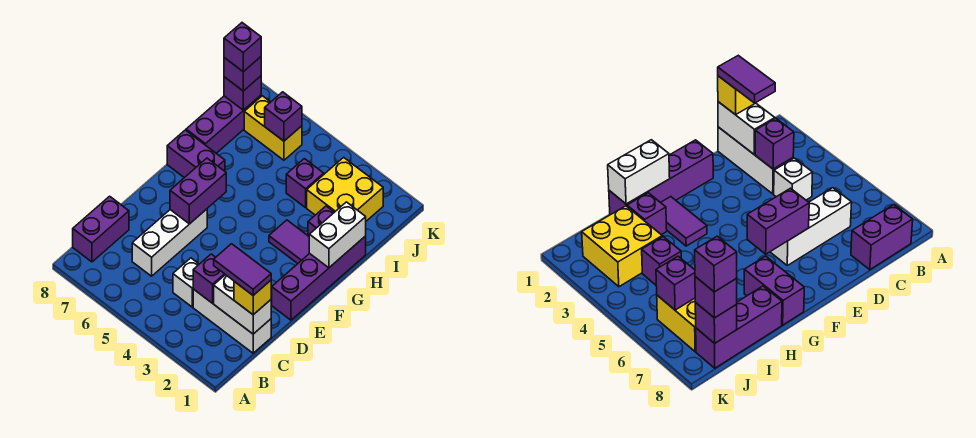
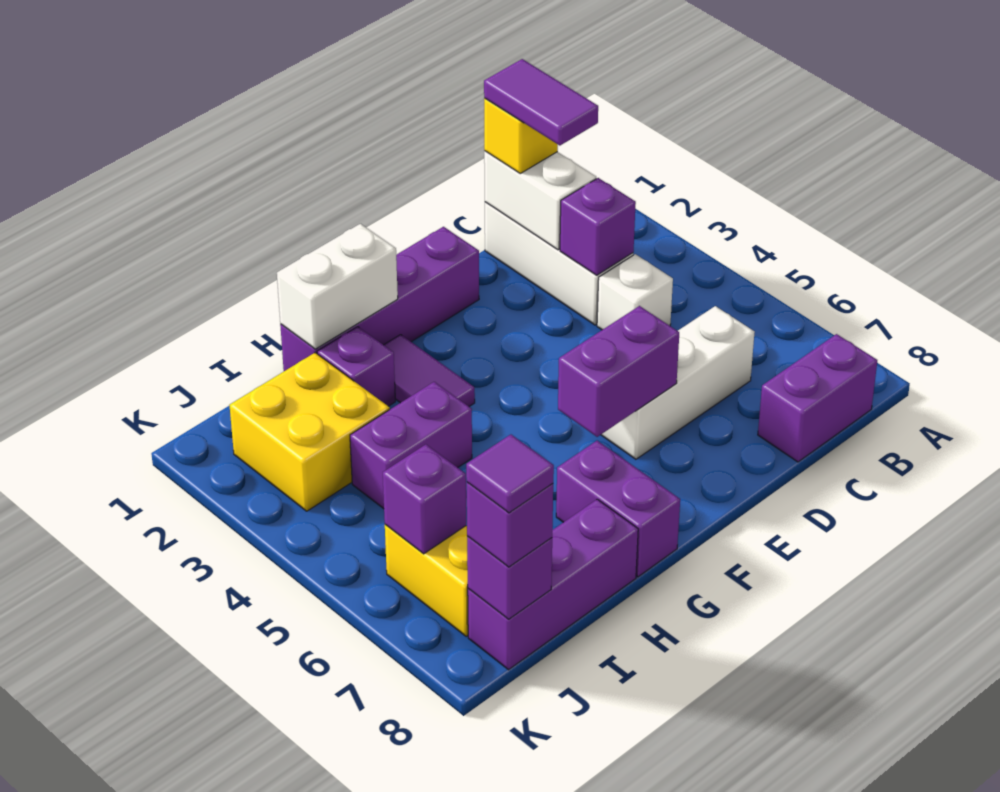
purple brick I4 level 1 -> purple brick H4:I4 level 1
purple brick J8 level 4 -> purple tile J8 level 4

